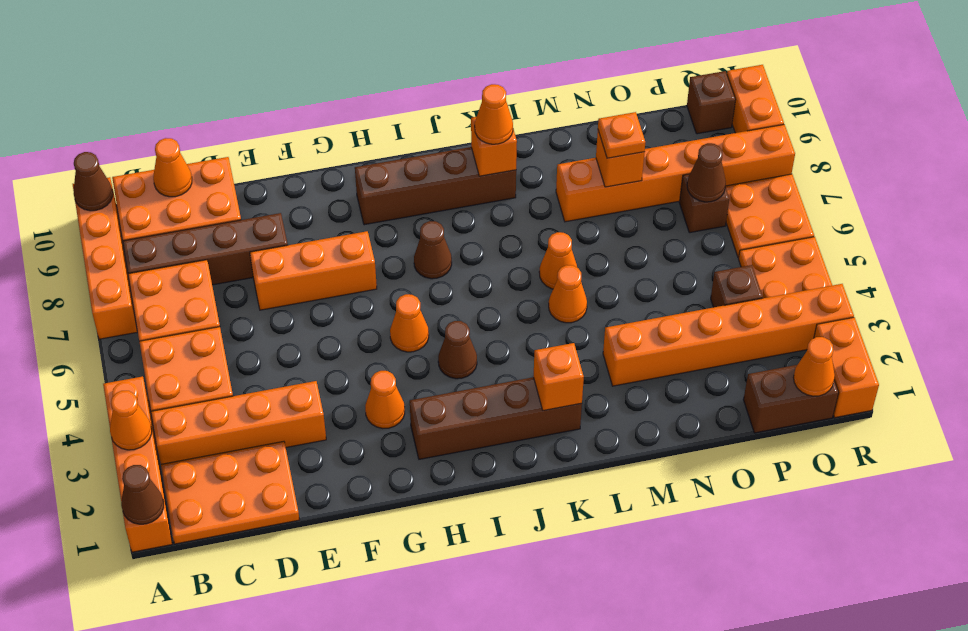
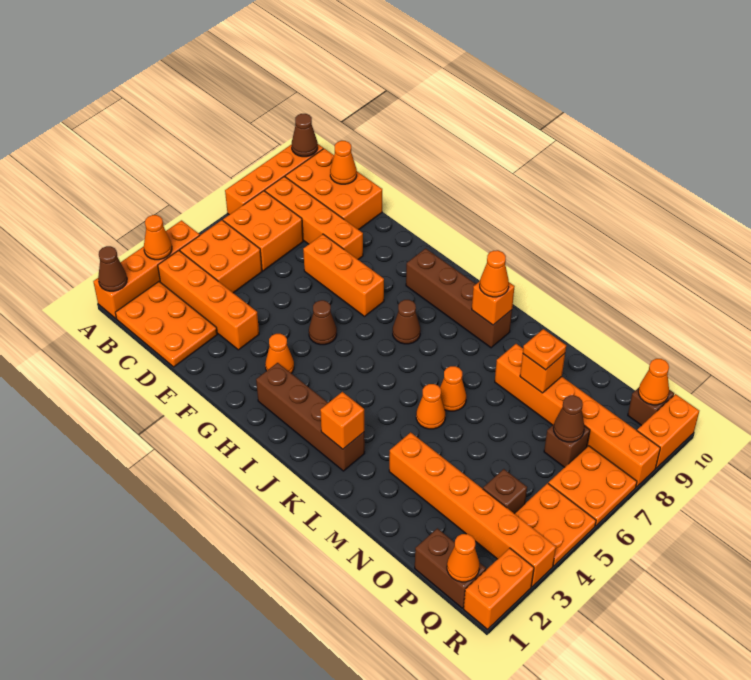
brown brick B8:E8 level 1 -> orange brick B8:E8 level 1
orange cone H5 level 1 -> orange cone Q10 level 2
brown cone I4 level 1 -> brown cone G5 level 1

